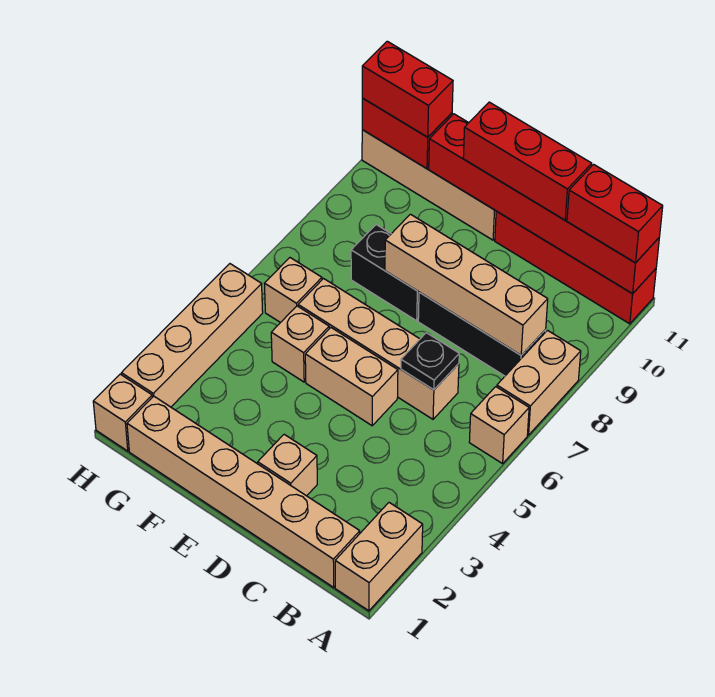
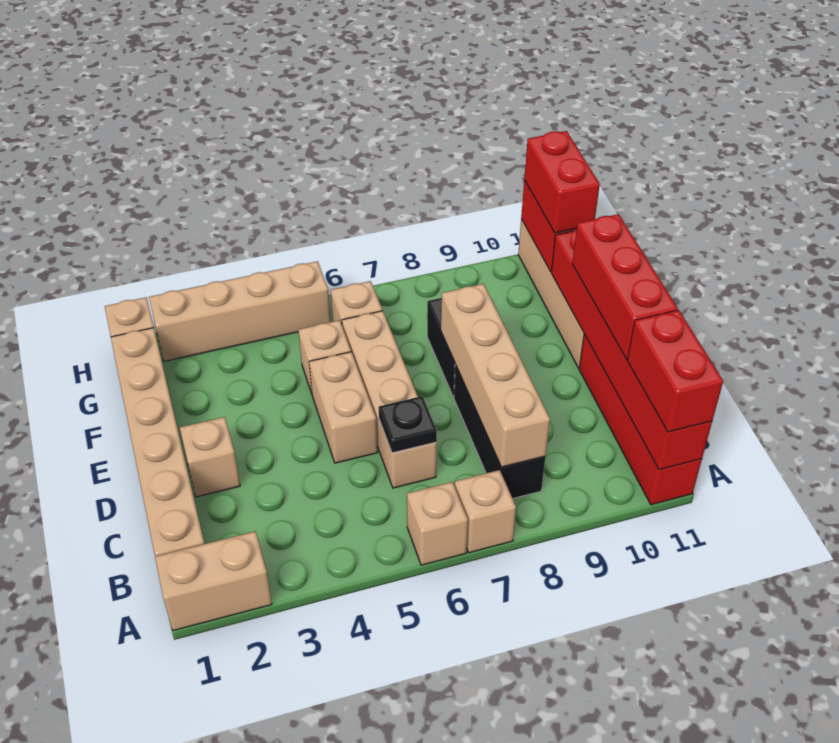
tan brick A7:A8 level 1 -> tan brick A7 level 1

